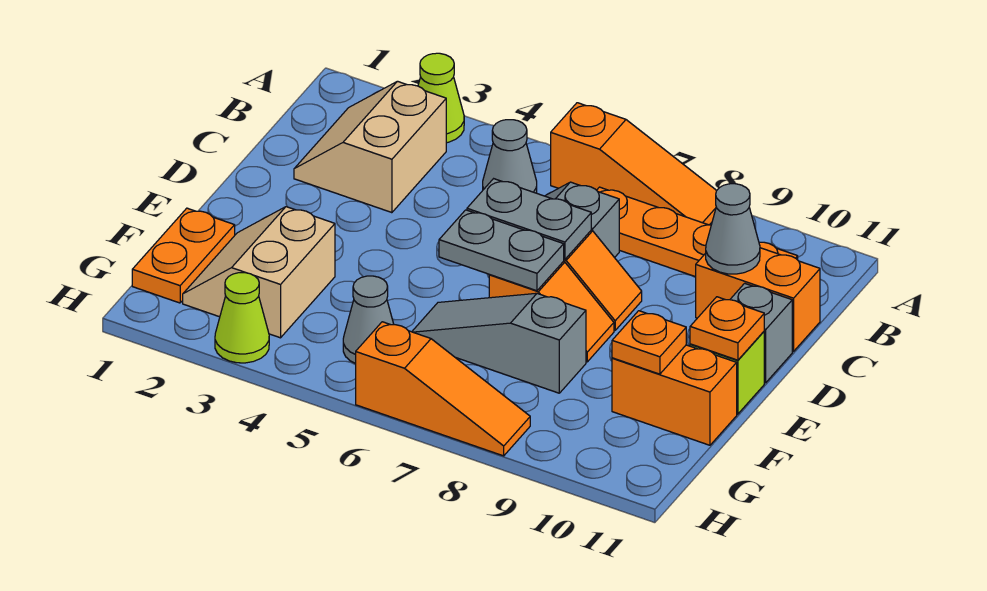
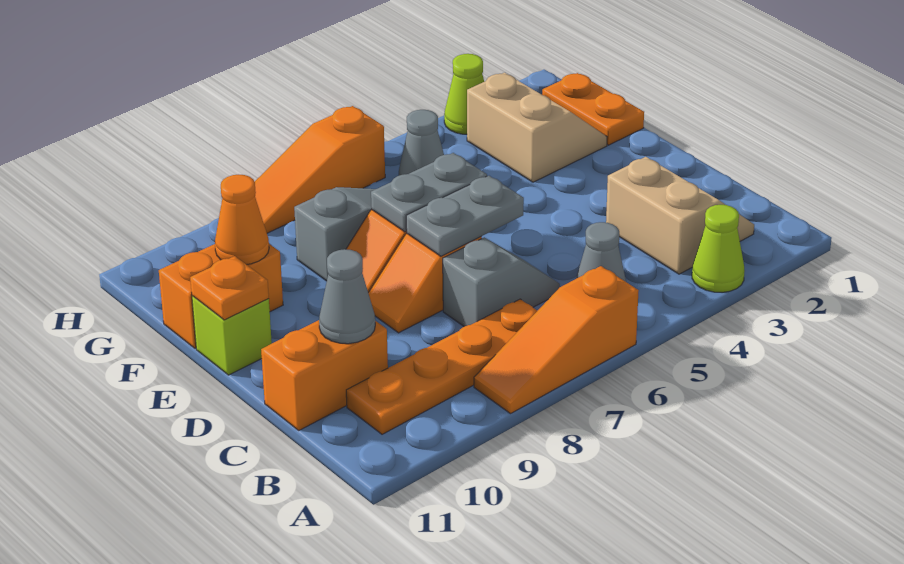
grey brick D11 level 1 -> none
orange plate F10 level 2 -> orange cone F10 level 2

